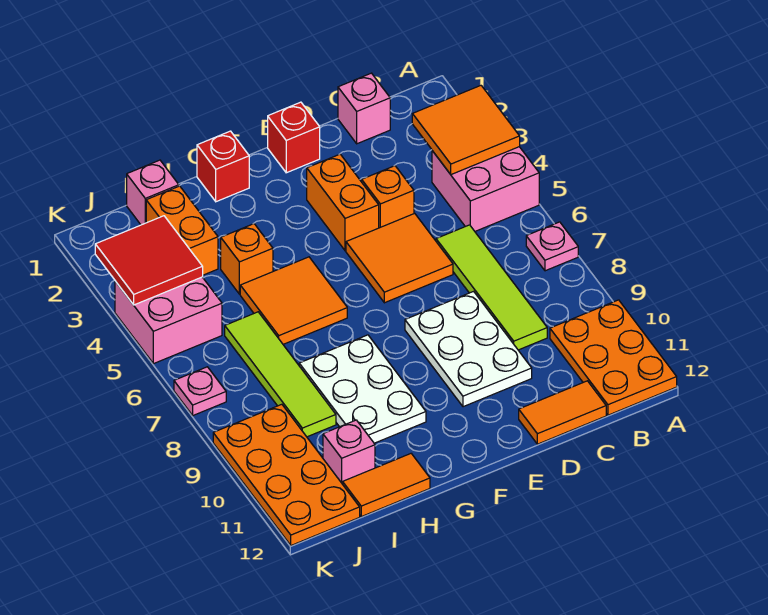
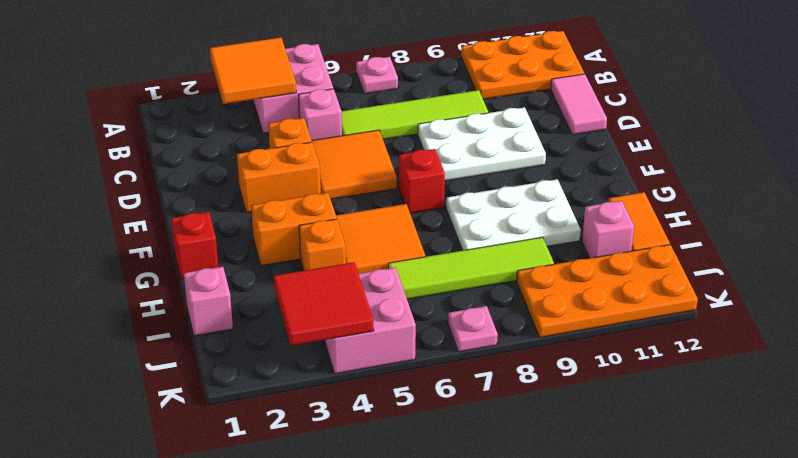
pink brick C1 level 1 -> pink brick C5 level 1
orange tile C12:D12 level 1 -> pink tile C12:D12 level 1
red brick E1 level 1 -> red brick F7 level 1
orange brick I2:I3 level 1 -> orange brick G3:G4 level 1

